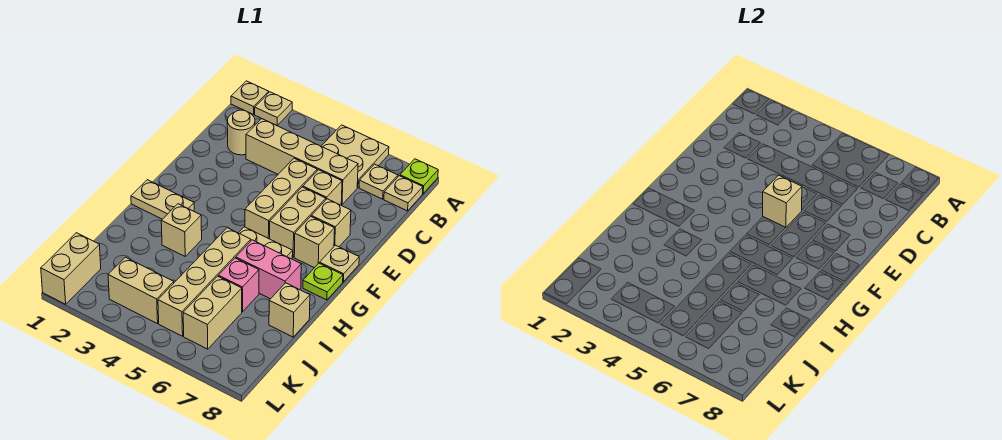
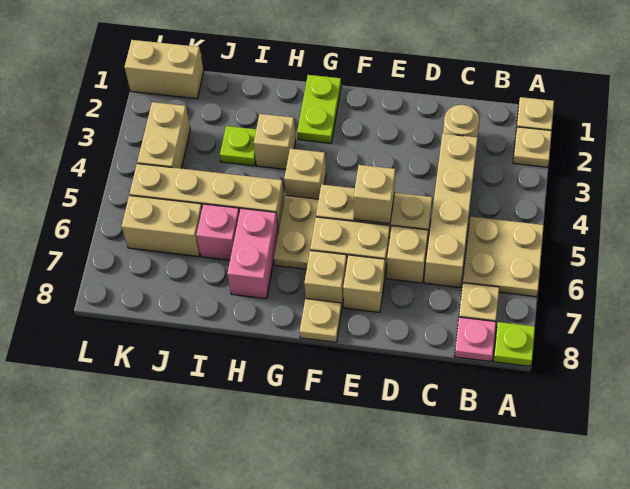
tan plate B8 level 1 -> pink plate B8 level 1
tan plate G1:G2 level 1 -> lime plate G1:G2 level 1
lime plate G8 level 1 -> lime plate I3 level 1
tan brick I8 level 1 -> tan brick G4 level 1

